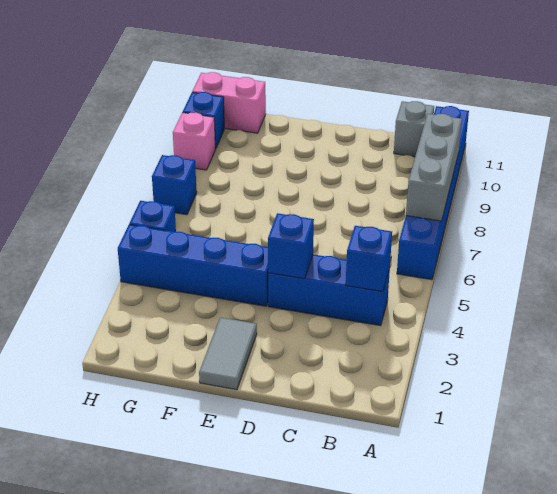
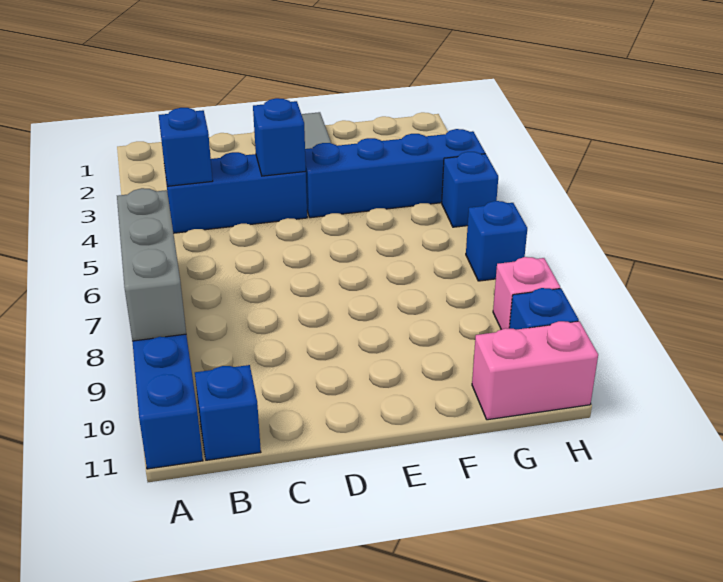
grey brick B11 level 1 -> blue brick B11 level 1

